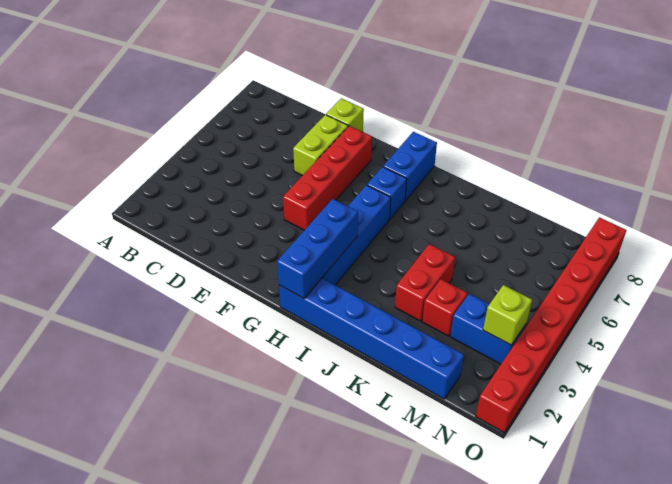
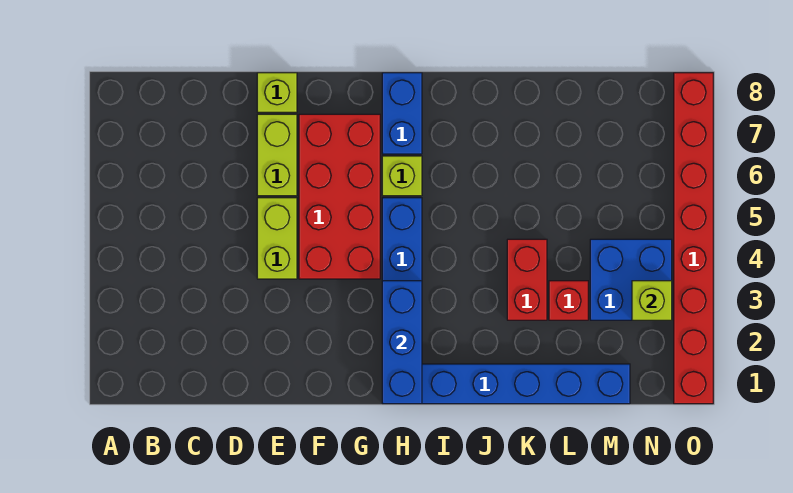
none -> lime brick E4:E5 level 1
red brick F4:F7 level 1 -> red brick F4:G7 level 1
blue brick H6 level 1 -> lime brick H6 level 1
blue brick M3:N3 level 1 -> blue brick M3:N4 level 1

